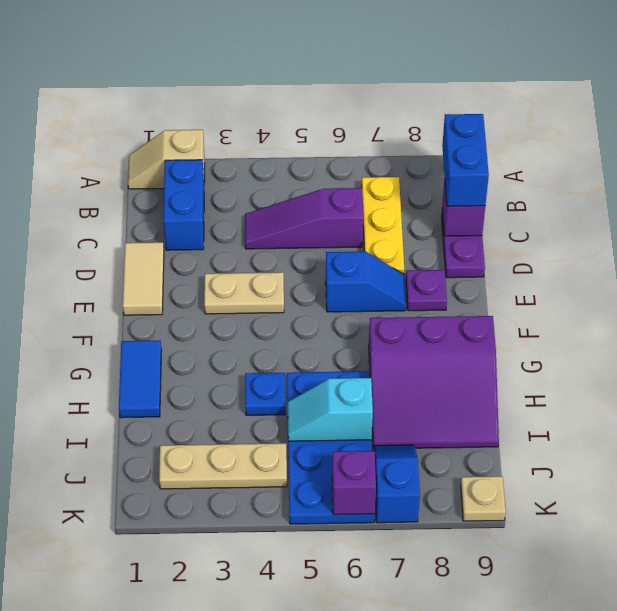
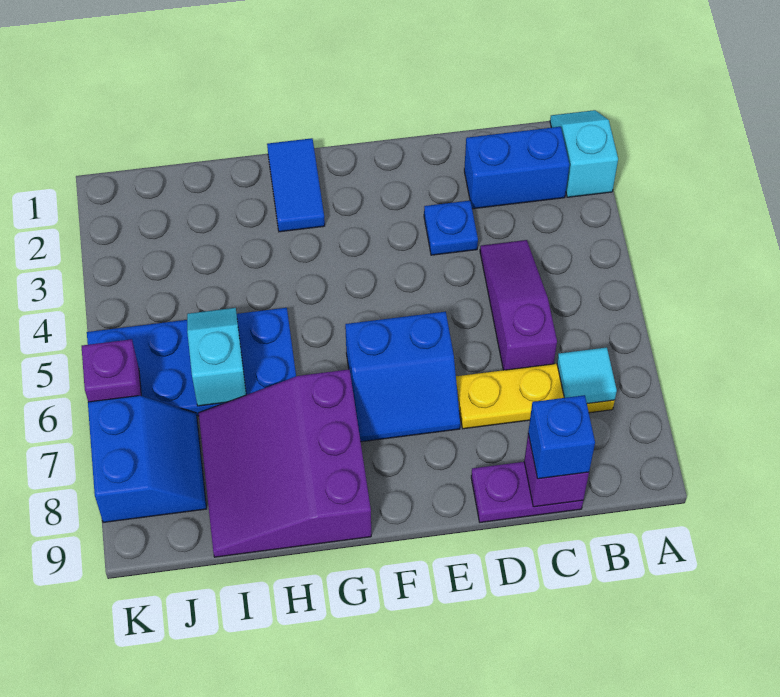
tan slope A1:A2 level 1 top 2 -> cyan slope A1:A2 level 1 top 2
none -> cyan tile B7 level 2
blue brick B9:C9 level 3 -> blue brick C9 level 3
tan tile D1:E1 level 1 -> none
tan plate E3:E4 level 1 -> none
blue slope E6:E7 level 1 top 6 -> blue slope E6:F7 level 1 top 6
purple plate E8 level 1 -> none
blue tile G1:H1 level 1 -> blue tile G1:G2 level 1
blue plate H4 level 1 -> blue plate D3 level 1
tan plate J2:J4 level 1 -> none
blue slope J7:K7 level 1 top K -> blue slope J7:K8 level 1 top K
tan plate K9 level 1 -> none

